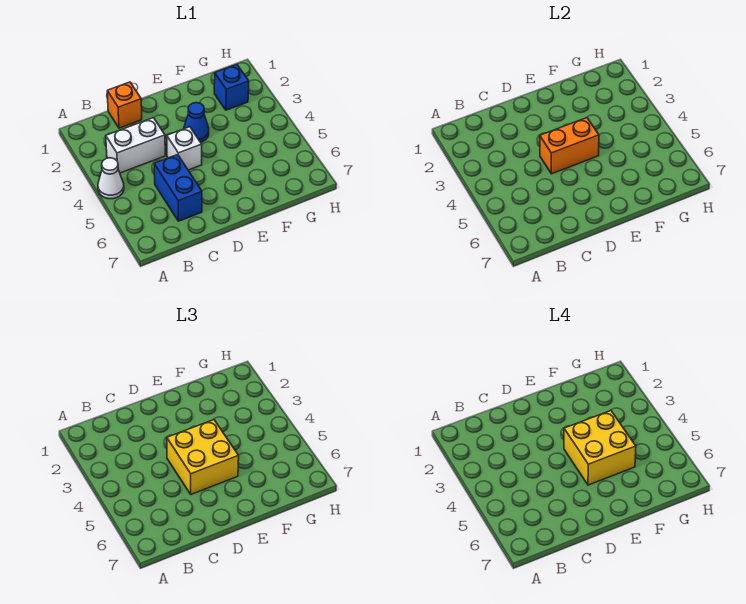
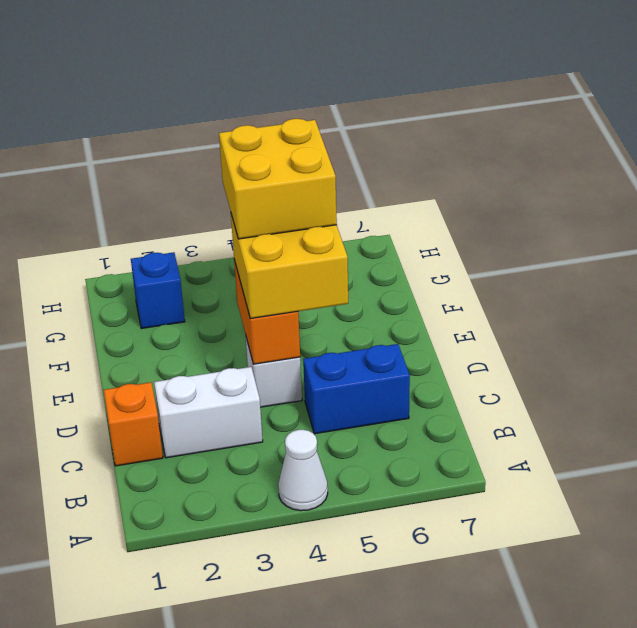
white brick B3:C3 level 1 -> white brick C2:C3 level 1
blue cone E3 level 1 -> none

